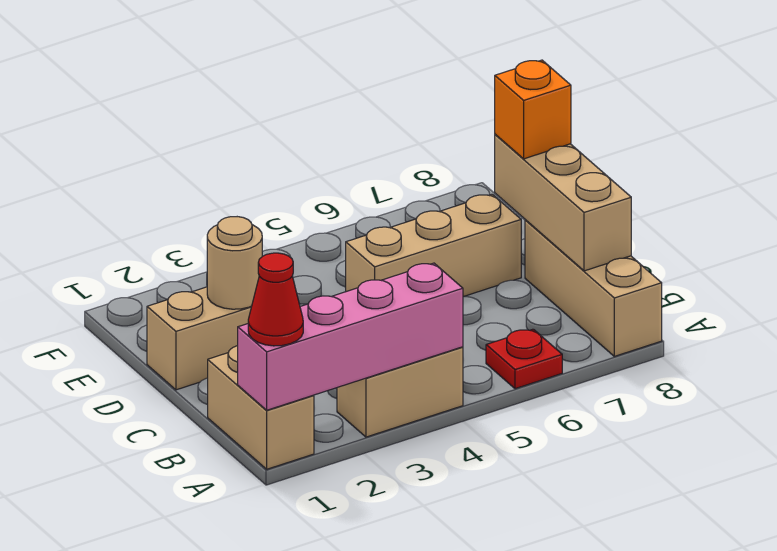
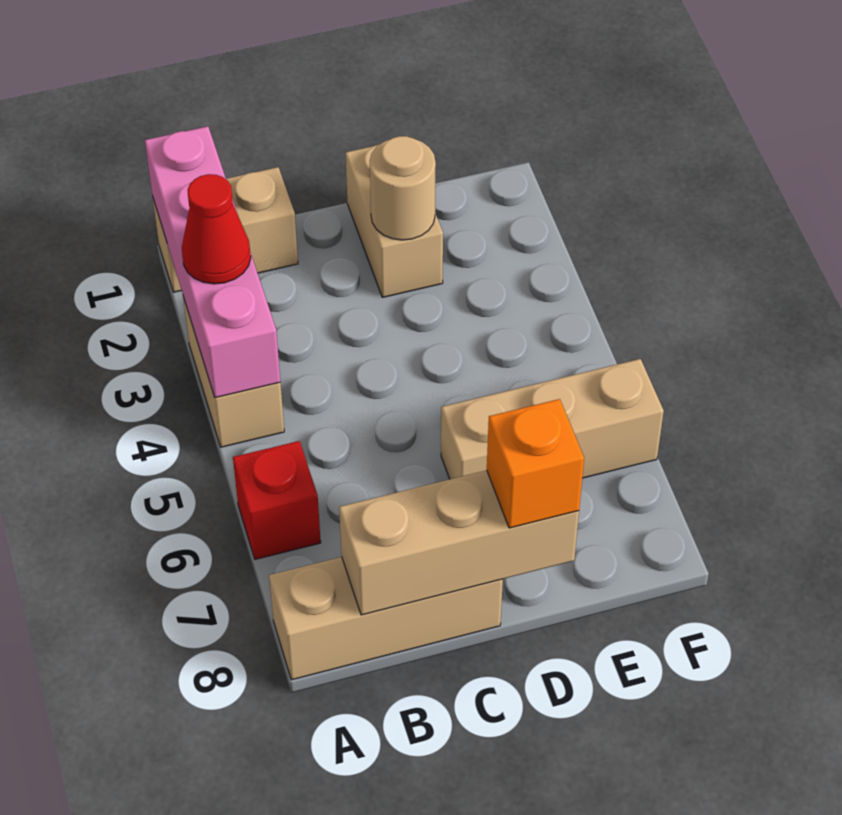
red cone A1 level 3 -> red cone A3 level 3
red plate A6 level 1 -> red brick A6 level 1
tan brick D5:D7 level 1 -> tan brick D6:F6 level 1

